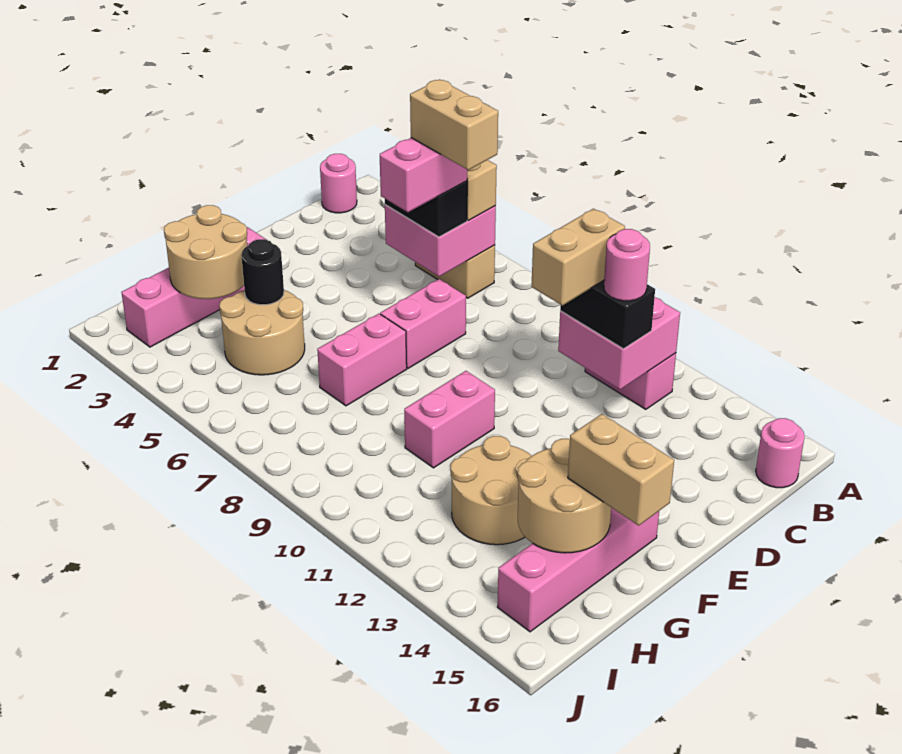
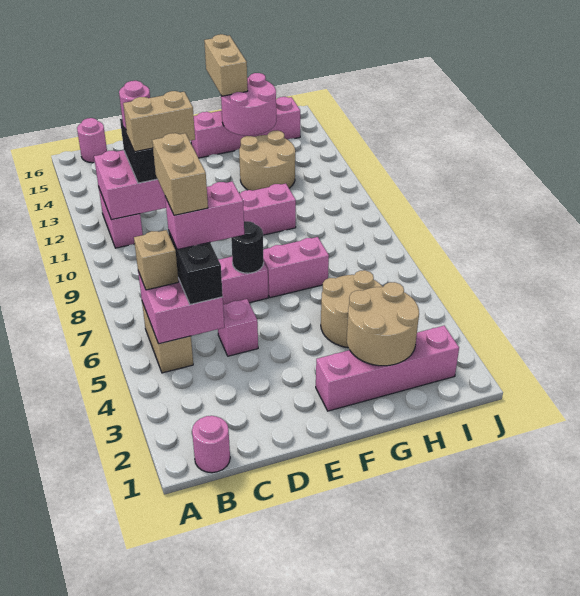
none -> pink brick D5 level 1
black round brick G4 level 2 -> black round brick E7 level 2
tan round brick G14:H15 level 2 -> pink round brick G14:H15 level 2

